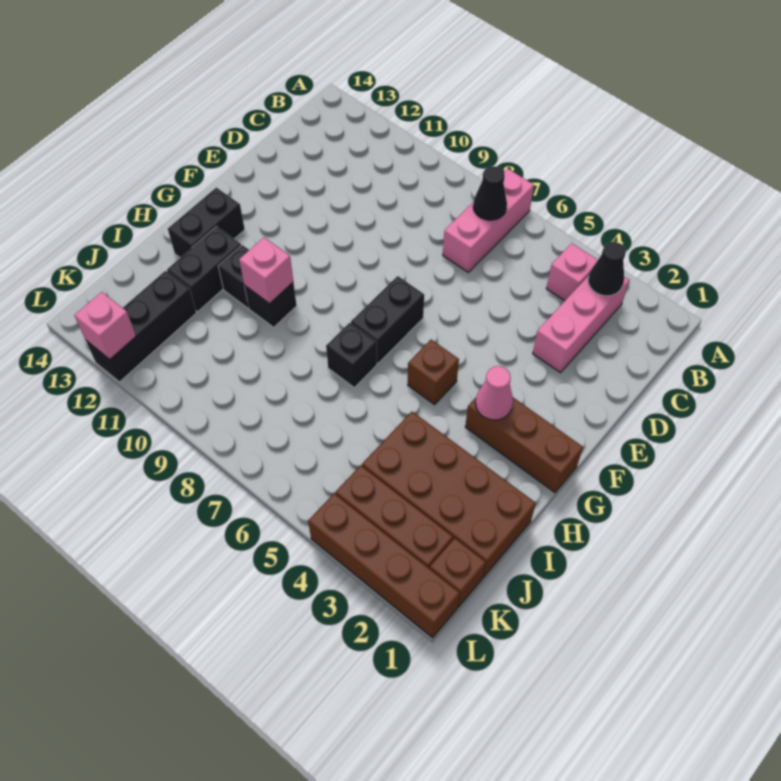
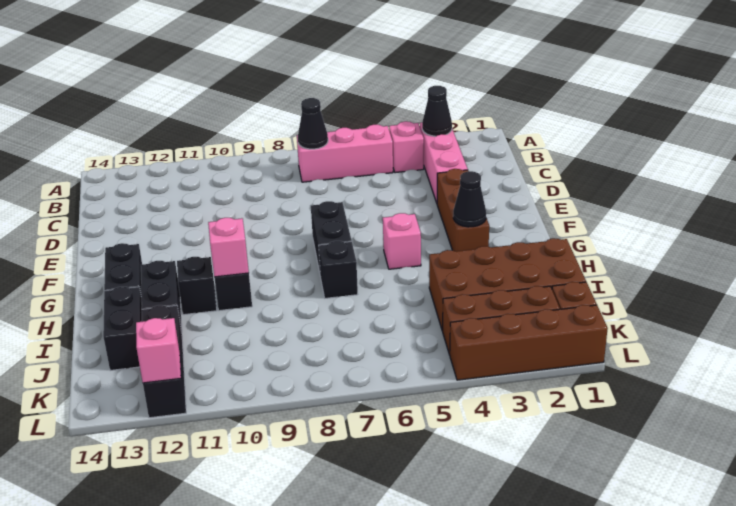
pink brick A7:C7 level 1 -> pink brick B5:B7 level 1
brown brick G1:G3 level 1 -> brown brick E3:G3 level 1
pink cone G3 level 2 -> black cone G3 level 2
brown brick G5 level 1 -> pink brick G5 level 1
none -> black brick I13:J13 level 1

